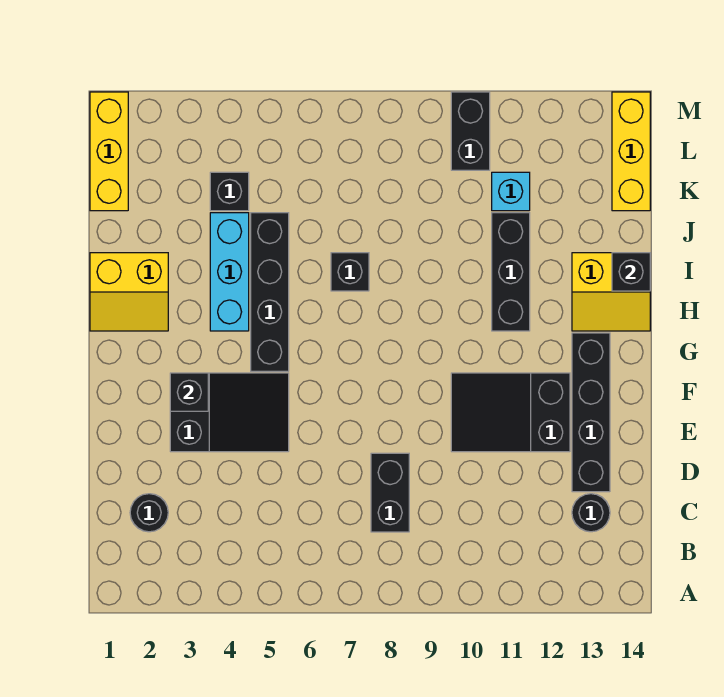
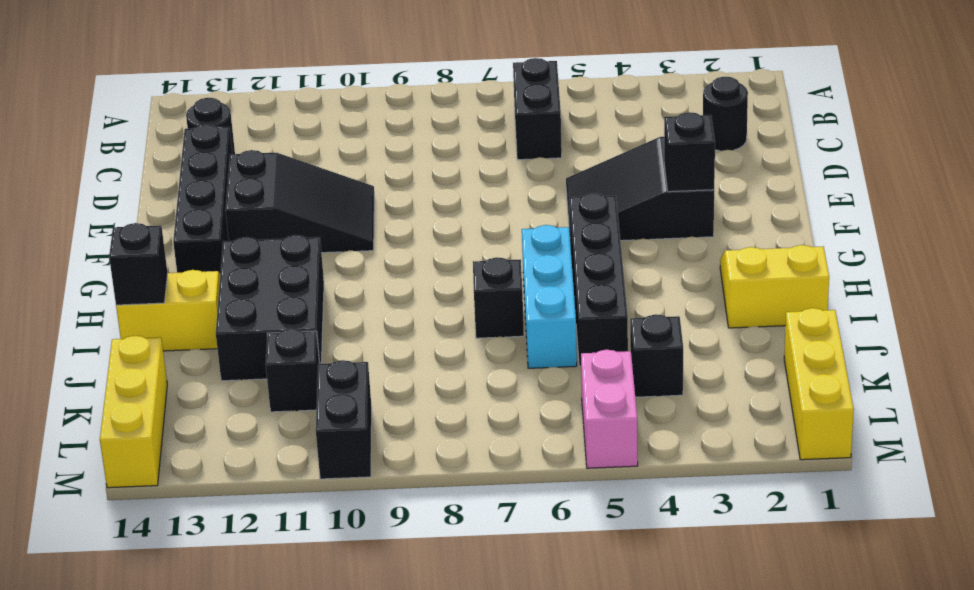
black brick C8:D8 level 1 -> black brick B6:C6 level 1
cyan brick H4:J4 level 1 -> cyan brick H6:J6 level 1
black brick H11:J11 level 1 -> black brick H11:J12 level 1
cyan brick K11 level 1 -> black brick K11 level 1
none -> pink brick L5:M5 level 1

